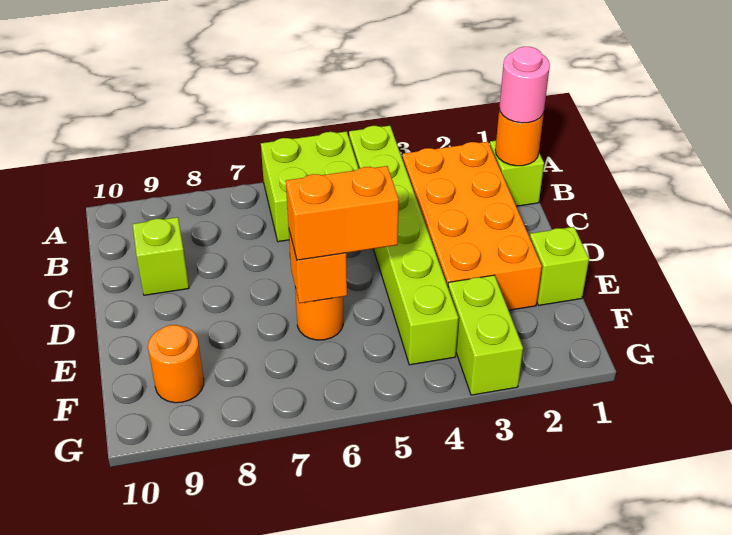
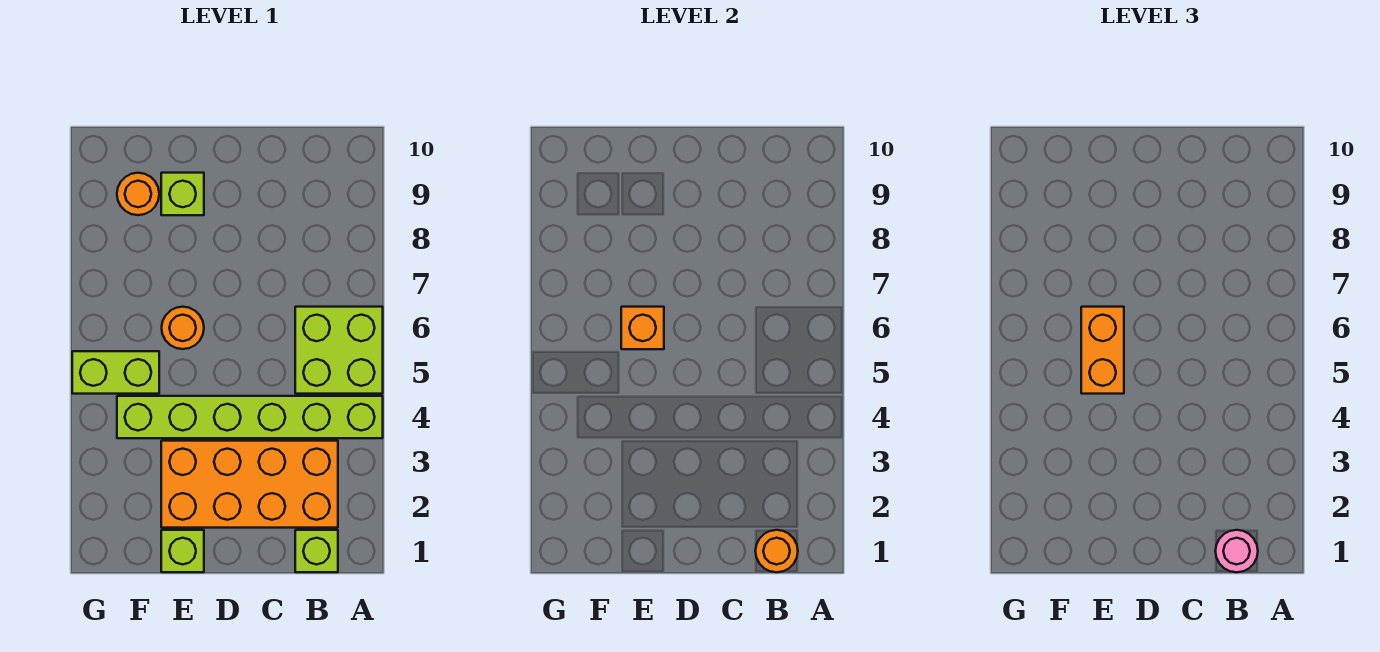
lime brick C9 level 1 -> lime brick E9 level 1
lime brick F3:G3 level 1 -> lime brick F5:G5 level 1

